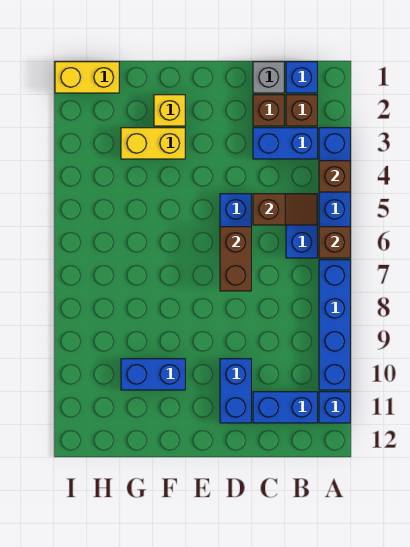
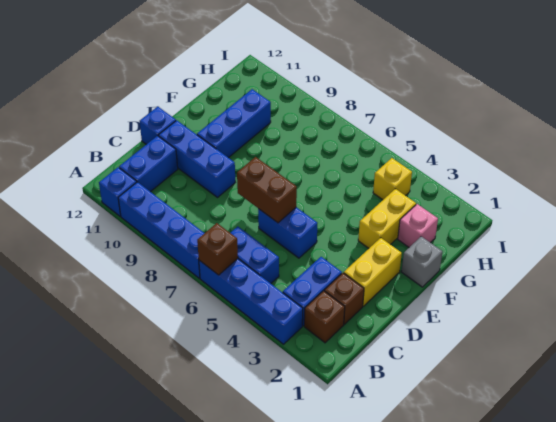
brown brick A4 level 2 -> none
blue brick B1 level 1 -> blue brick D12 level 1
brown slope B5:C5 level 2 top C -> none
grey brick C1 level 1 -> grey brick F1 level 1
blue brick D10:D11 level 1 -> blue brick D9:D11 level 1
yellow brick F2 level 1 -> yellow brick H4 level 1
blue brick F10:G10 level 1 -> blue brick E10:G10 level 1
none -> pink brick G2 level 1
yellow brick H1:I1 level 1 -> yellow brick D2:E2 level 1

